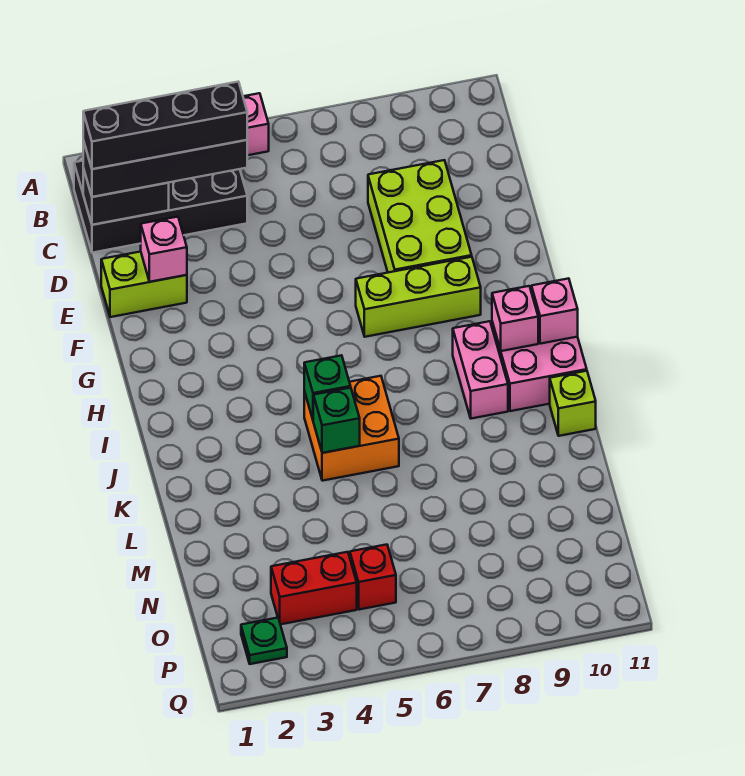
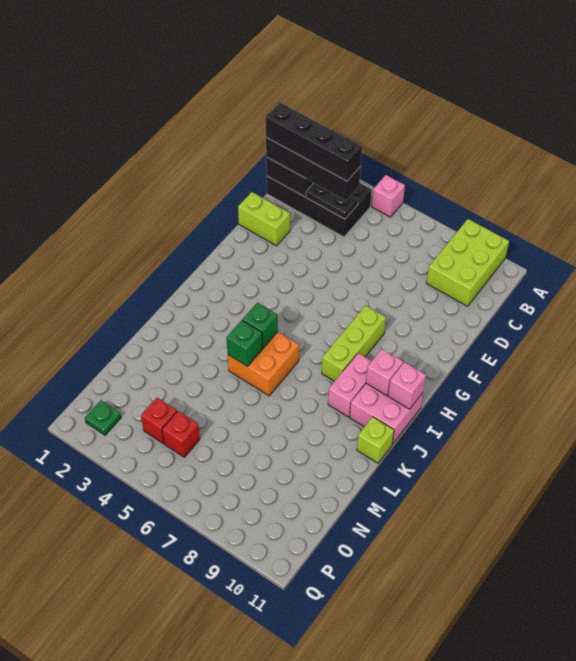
none -> black plate C3:C4 level 2
lime brick D8:F9 level 1 -> lime brick A9:C10 level 1
pink brick E2 level 2 -> none
lime brick G7:G9 level 1 -> lime brick G8:I8 level 1
red brick O3:O4 level 1 -> red brick O4 level 1

